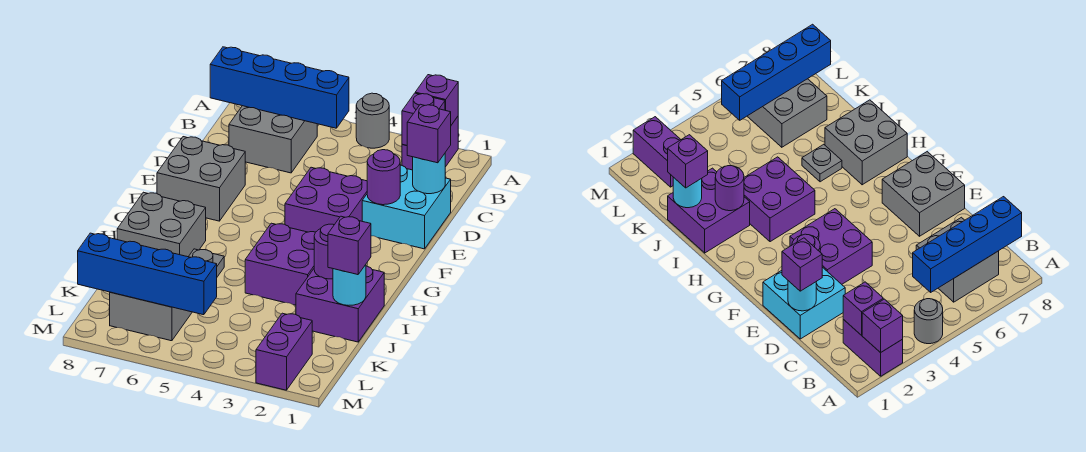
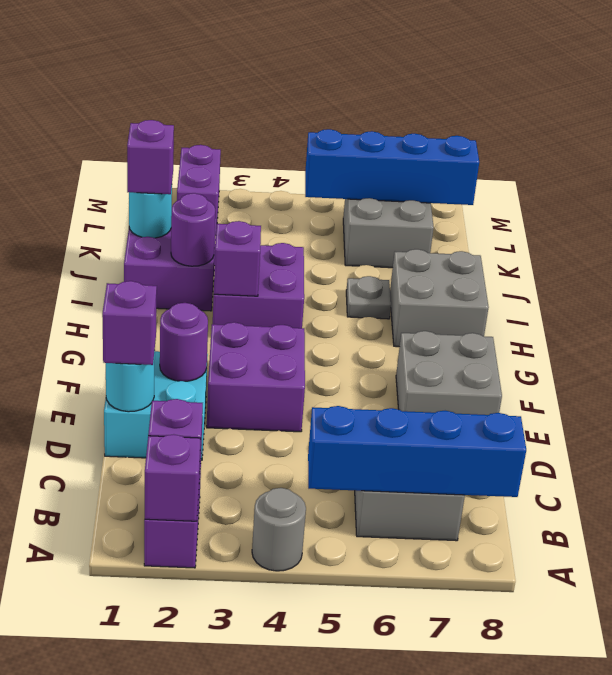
none -> purple brick H3 level 2

